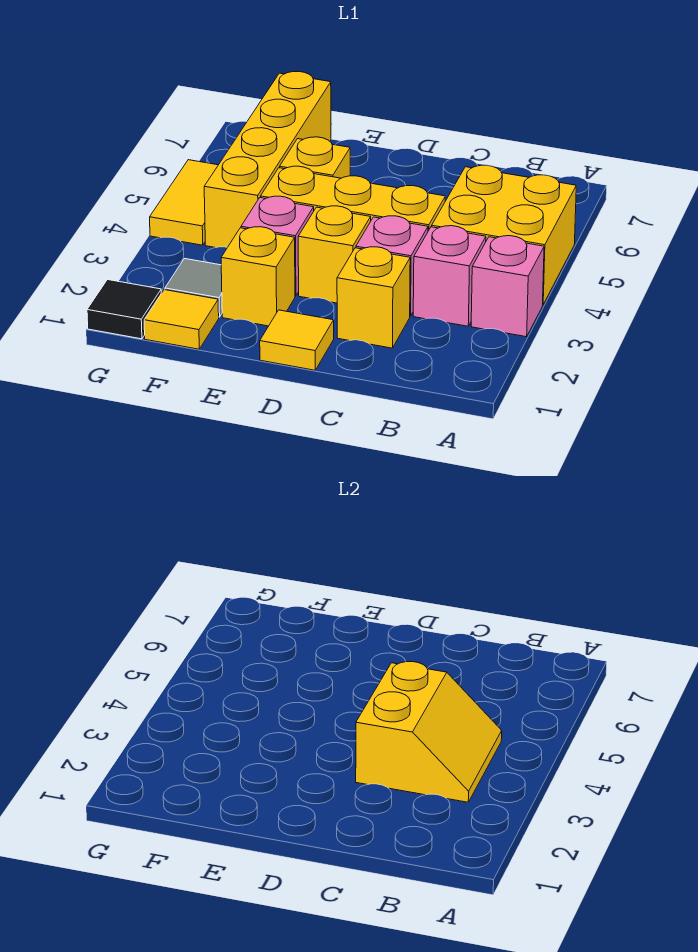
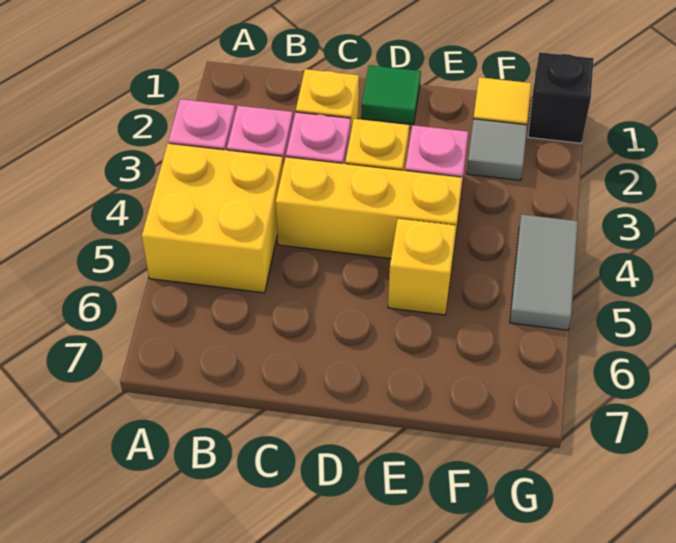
yellow slope B3:C4 level 2 top C -> none
yellow tile D1 level 1 -> green tile D1 level 1
yellow brick E2 level 1 -> none
yellow brick F4:F7 level 1 -> none
black tile G1 level 1 -> black brick G1 level 1
yellow tile G4:G5 level 1 -> grey tile G4:G5 level 1

